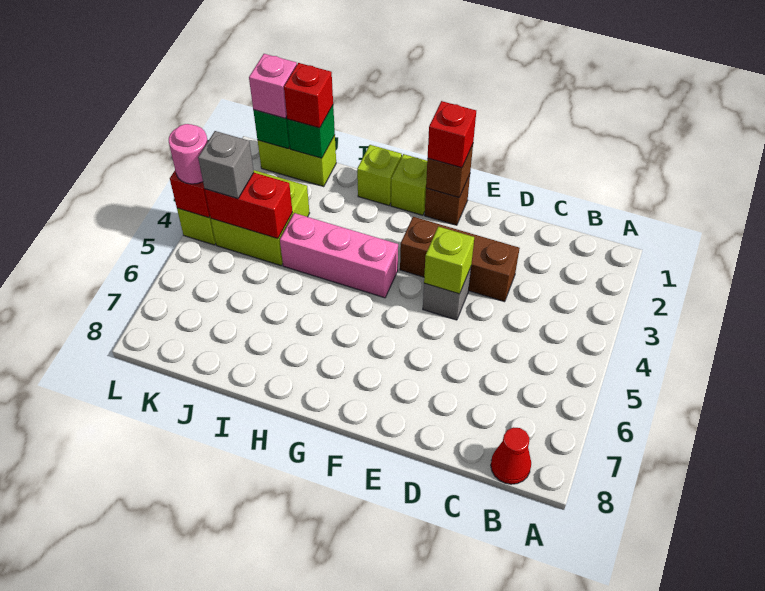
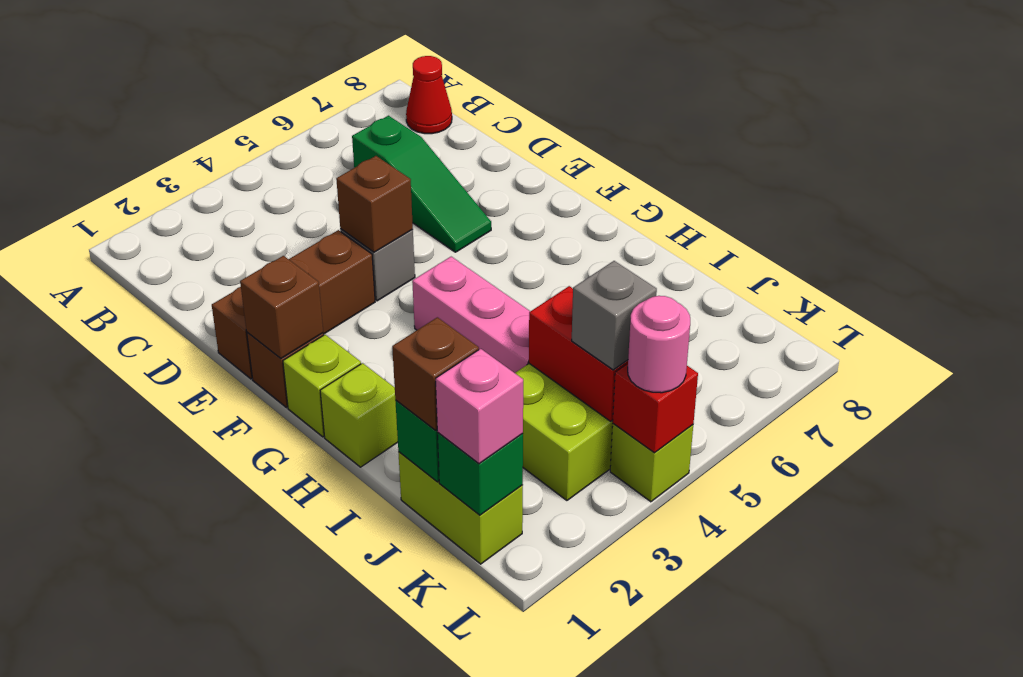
none -> green slope C6:E6 level 1 top C
brown brick D3:F3 level 1 -> brown brick E1:E3 level 1
lime brick E4 level 2 -> brown brick E4 level 2
red brick F1 level 3 -> none
red brick J1 level 3 -> brown brick J1 level 3

